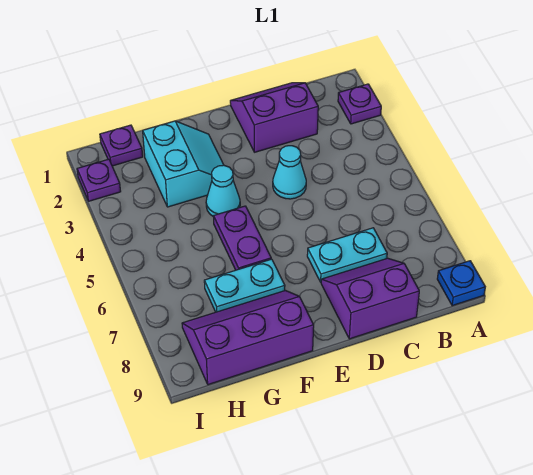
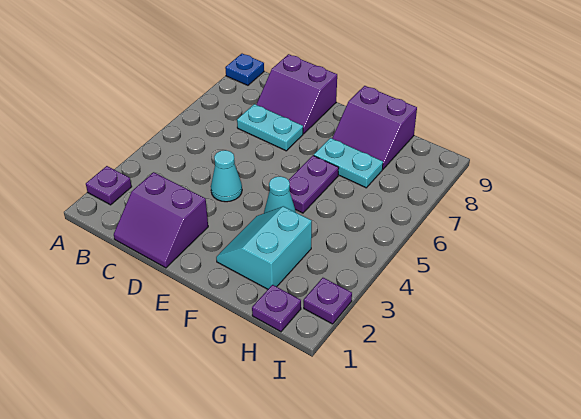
purple slope F8:H9 level 1 top 9 -> purple slope F8:G9 level 1 top 9

